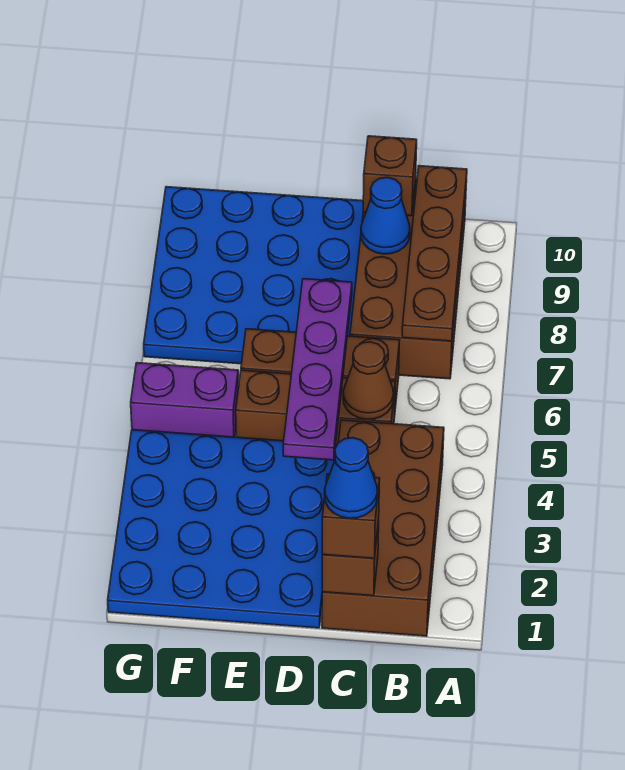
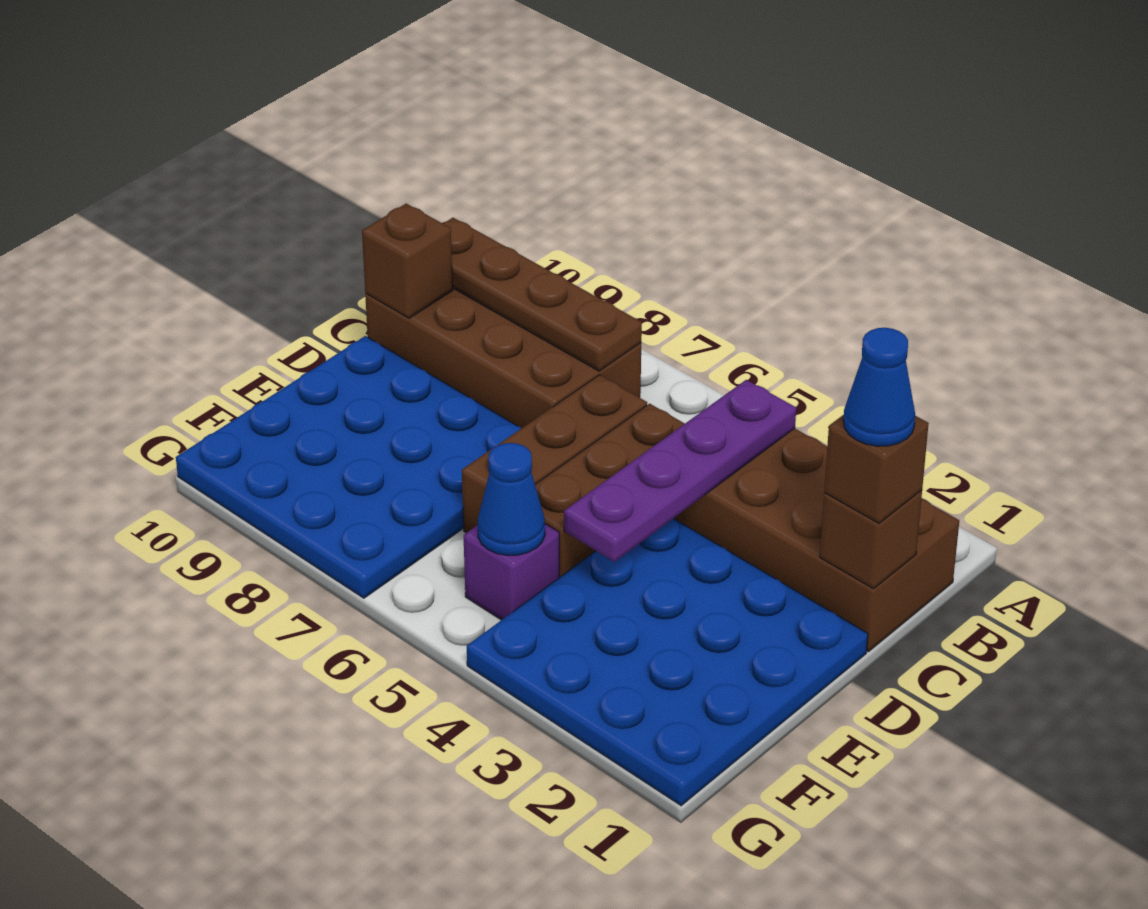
brown cone C5 level 2 -> none
blue cone C9 level 2 -> blue cone F5 level 2
purple plate D4:D7 level 2 -> purple plate B4:E4 level 2
purple brick F5:G5 level 1 -> purple brick F5 level 1

